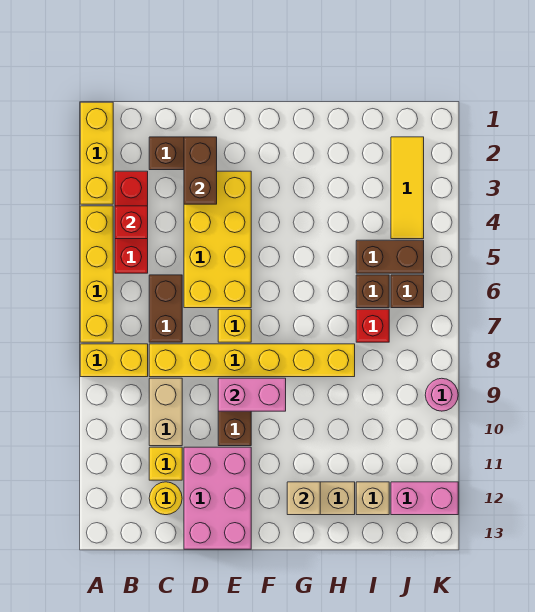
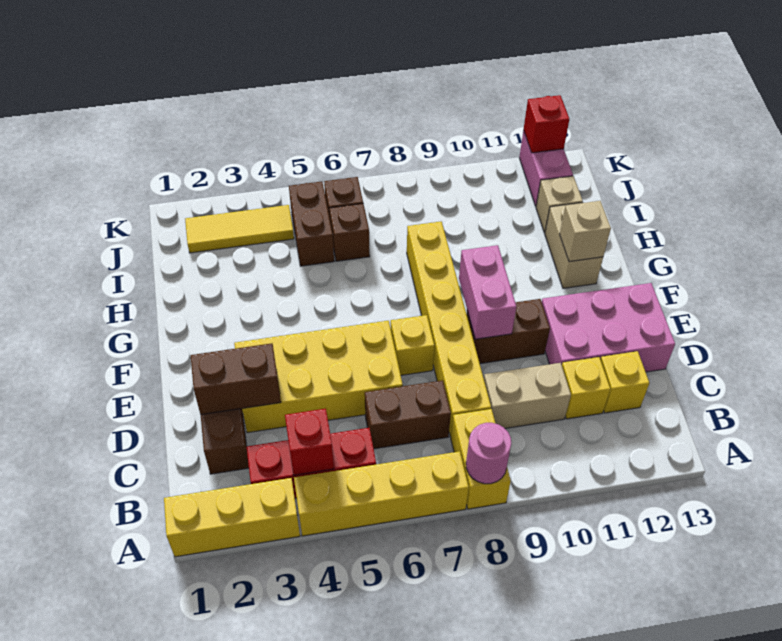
yellow round brick C12 level 1 -> yellow brick C12 level 1
red brick I7 level 1 -> red brick K12 level 2
pink round brick K9 level 1 -> pink round brick A8 level 2

